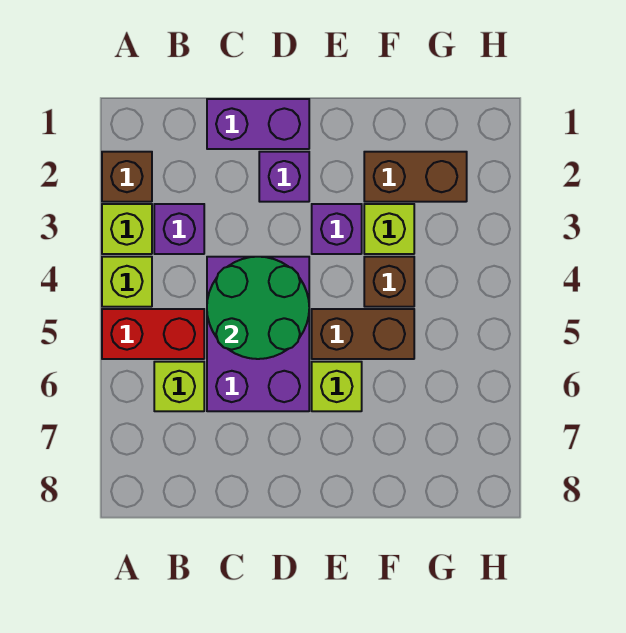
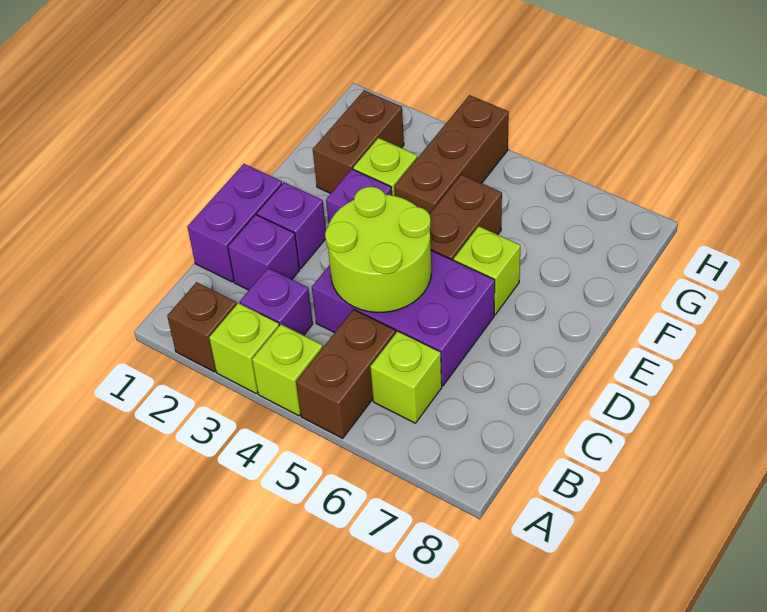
red brick A5:B5 level 1 -> brown brick A5:B5 level 1
none -> purple brick C2 level 1
green round brick C4:D5 level 2 -> lime round brick C4:D5 level 2
brown brick F4 level 1 -> brown brick F4:H4 level 1

